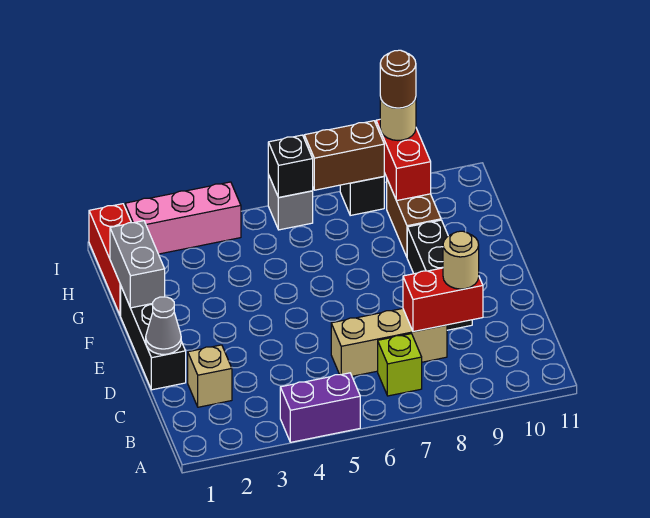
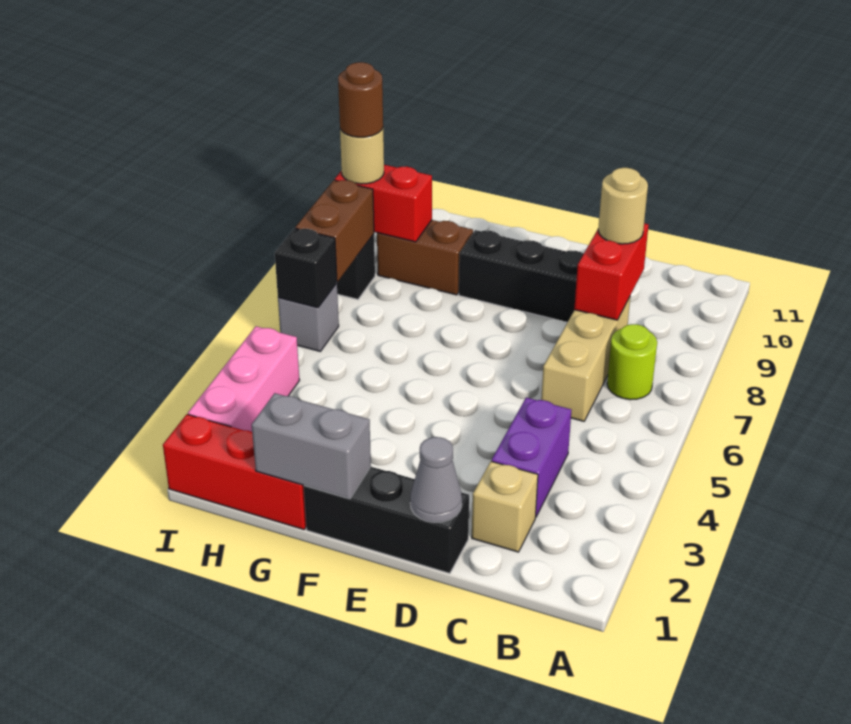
purple brick A4:A5 level 1 -> purple brick C3:C4 level 1
lime brick B7 level 1 -> lime round brick B7 level 1

